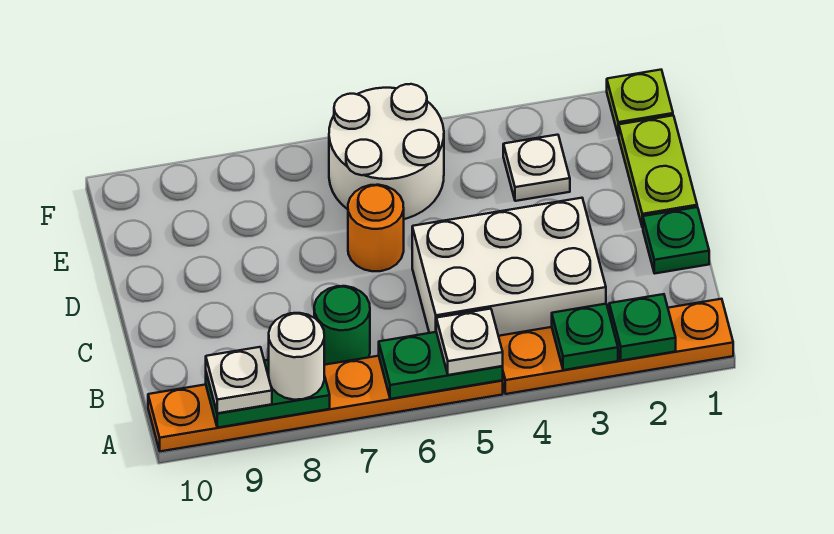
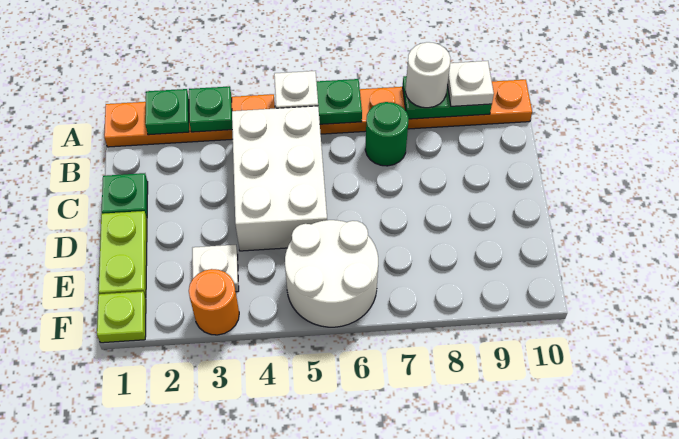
white brick B3:C5 level 1 -> white brick B4:D5 level 1
orange round brick D6 level 1 -> orange round brick F3 level 1

